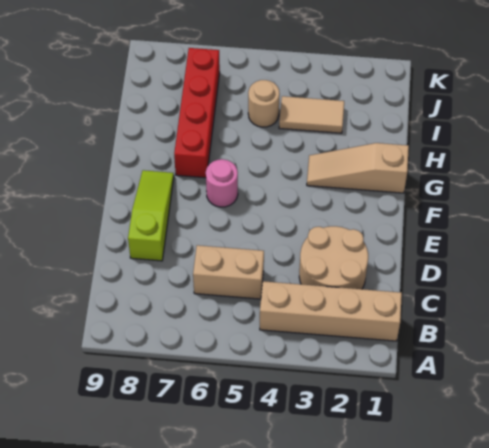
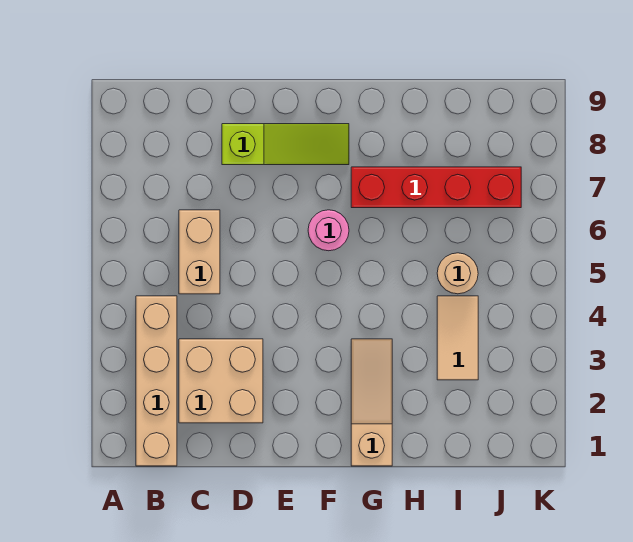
tan round brick C2:D3 level 1 -> tan brick C2:D3 level 1

